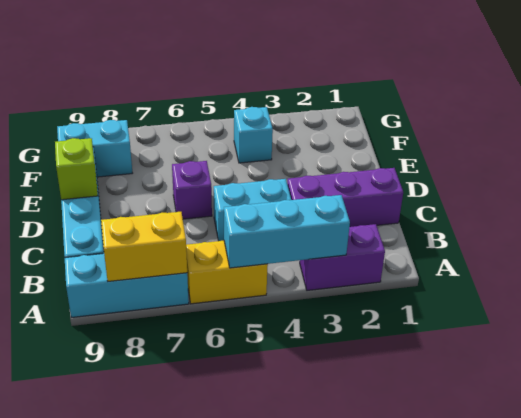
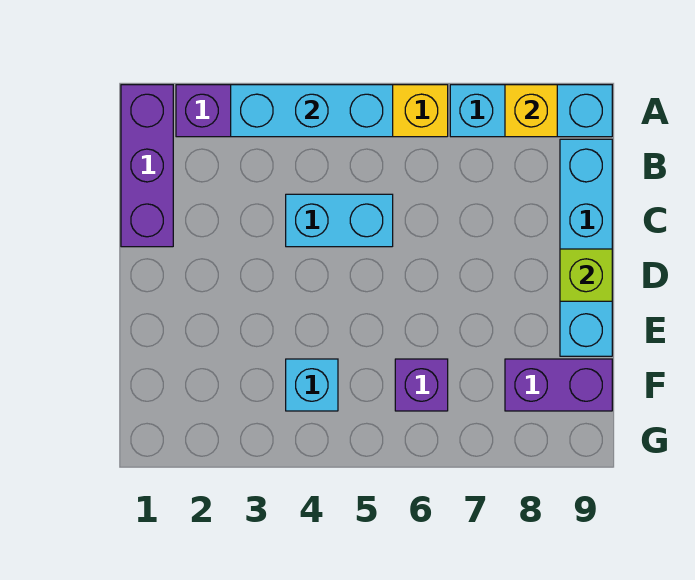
yellow brick A7:A8 level 2 -> yellow brick A8 level 2
purple brick C1:C3 level 1 -> purple brick A1:C1 level 1
purple brick D6 level 1 -> purple brick F6 level 1
cyan brick F8:F9 level 1 -> purple brick F8:F9 level 1

